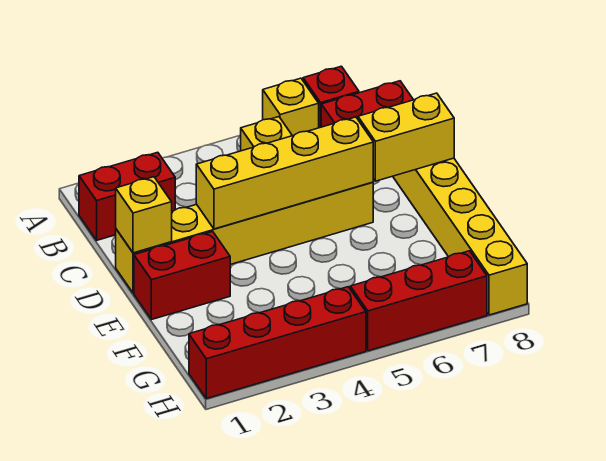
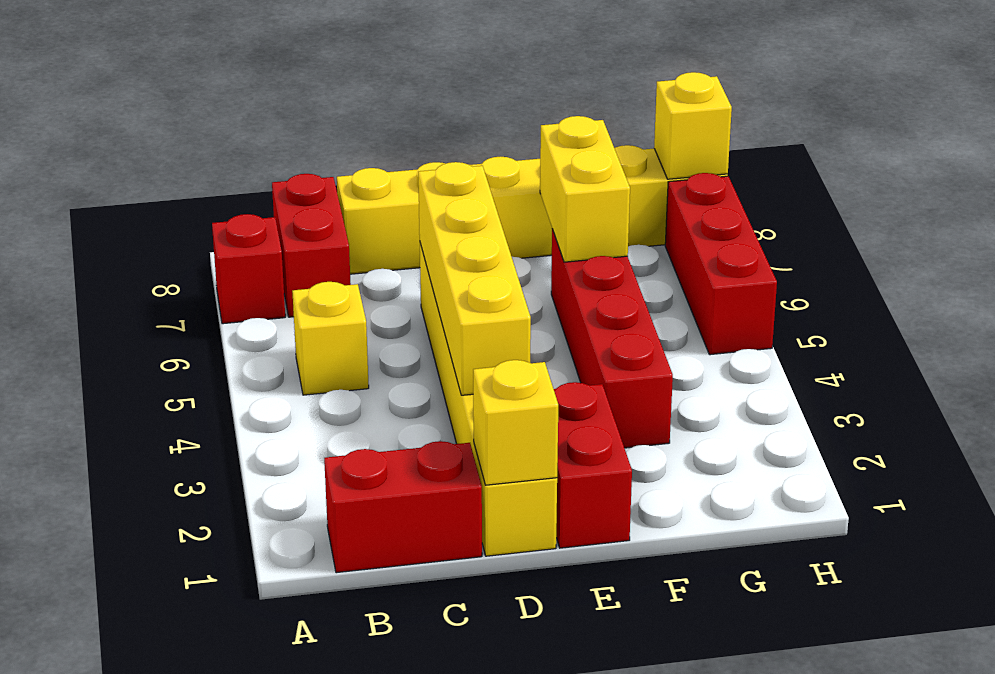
yellow brick A6 level 1 -> yellow brick H8 level 2
red brick B1:B2 level 1 -> red brick B1:C1 level 1
yellow brick D7:D8 level 2 -> yellow brick F6:F7 level 2
red brick H1:H4 level 1 -> red brick F3:F6 level 1

